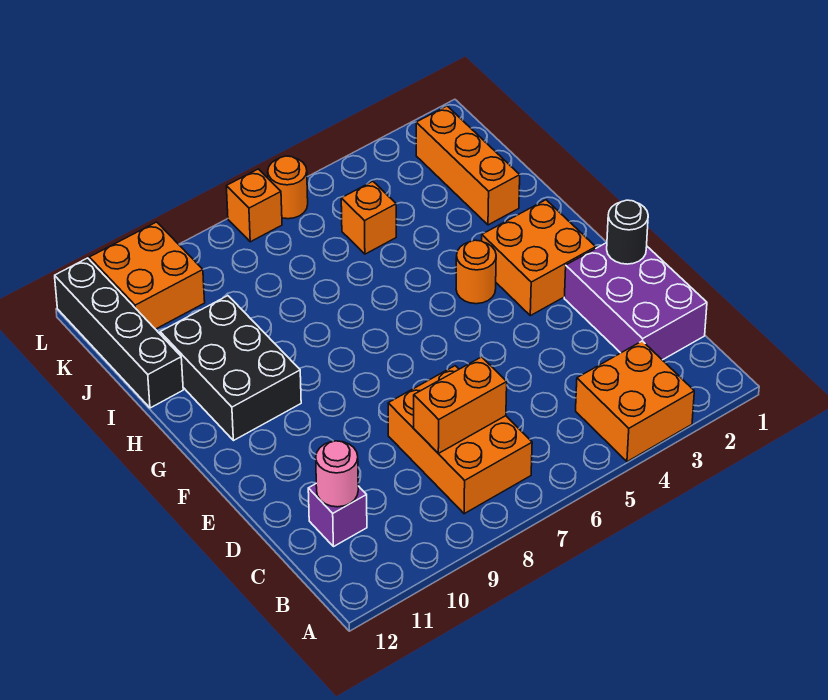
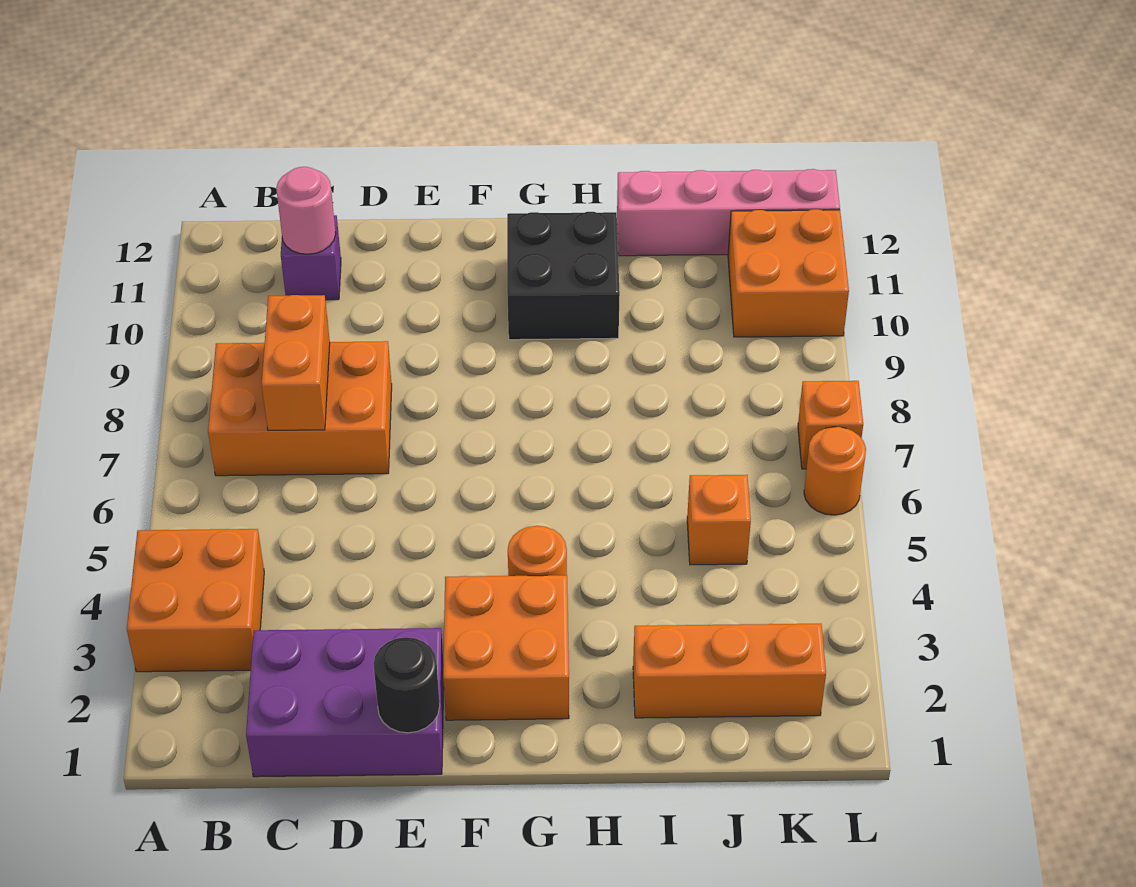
black brick G10:I11 level 1 -> black brick G10:H11 level 1
black brick I12:L12 level 1 -> pink brick I12:L12 level 1

